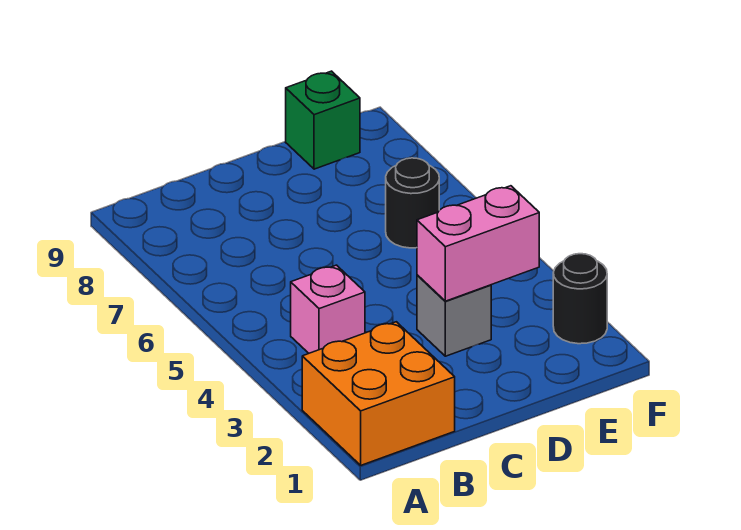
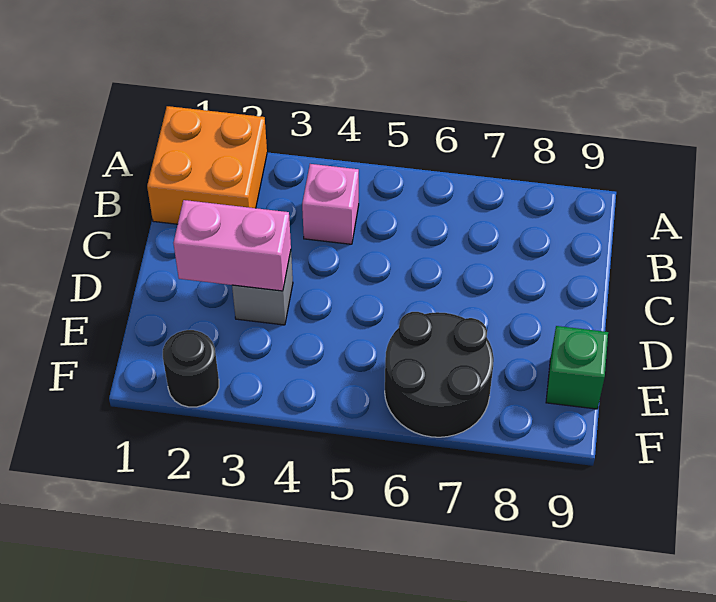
pink brick D3:E3 level 2 -> pink brick D2:D3 level 2
black round brick E6 level 1 -> black round brick E6:F7 level 1

